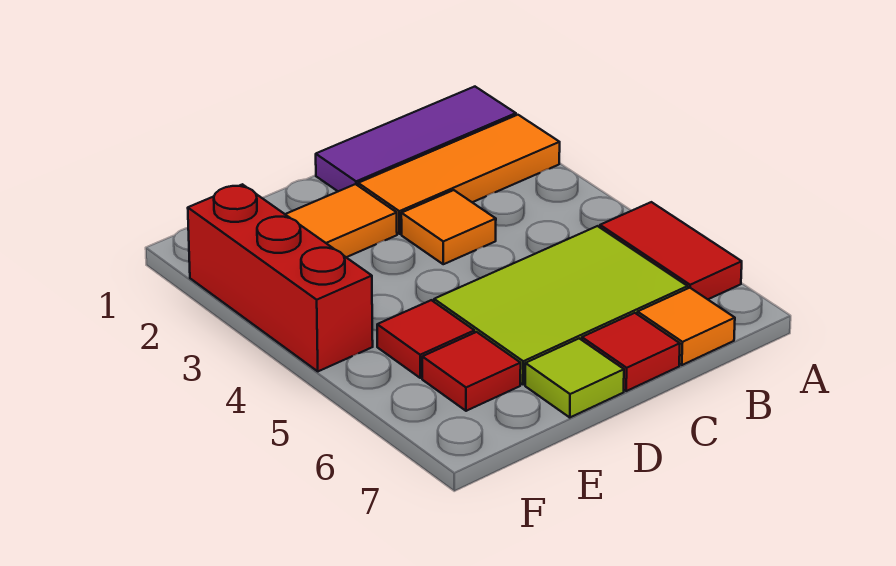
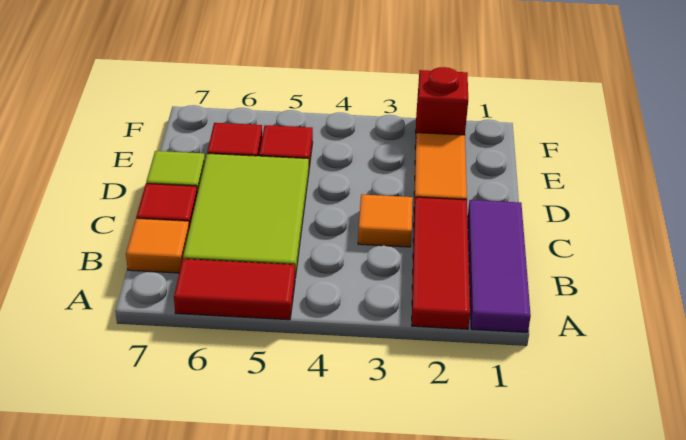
orange tile A2:C2 level 1 -> red tile A2:C2 level 1
red brick F2:F4 level 1 -> red brick F2 level 1

